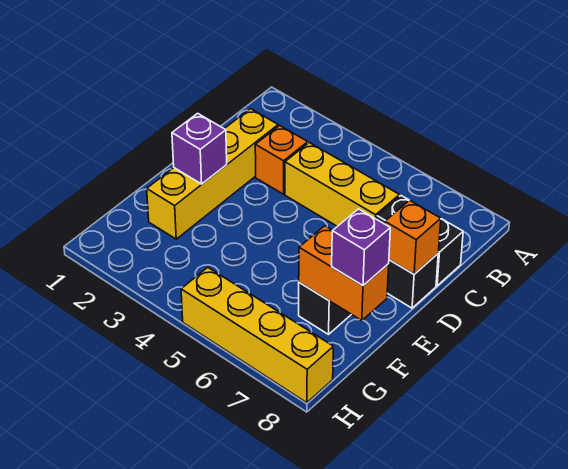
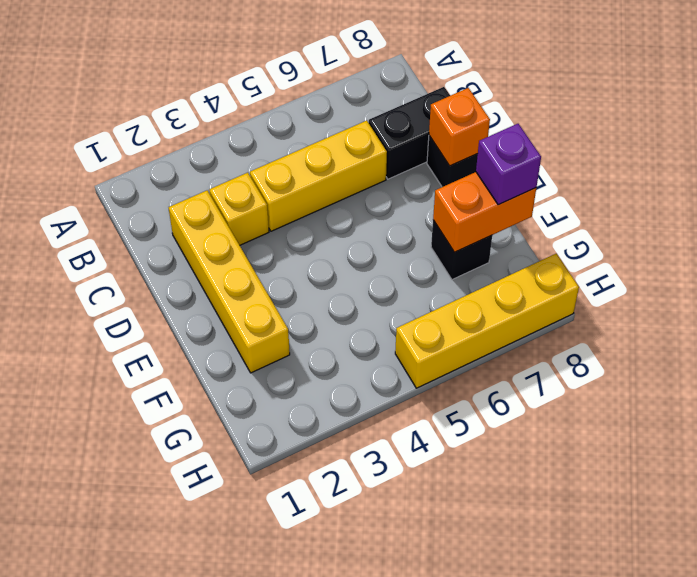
orange brick C3 level 1 -> yellow brick C3 level 1
purple brick E2 level 2 -> none

